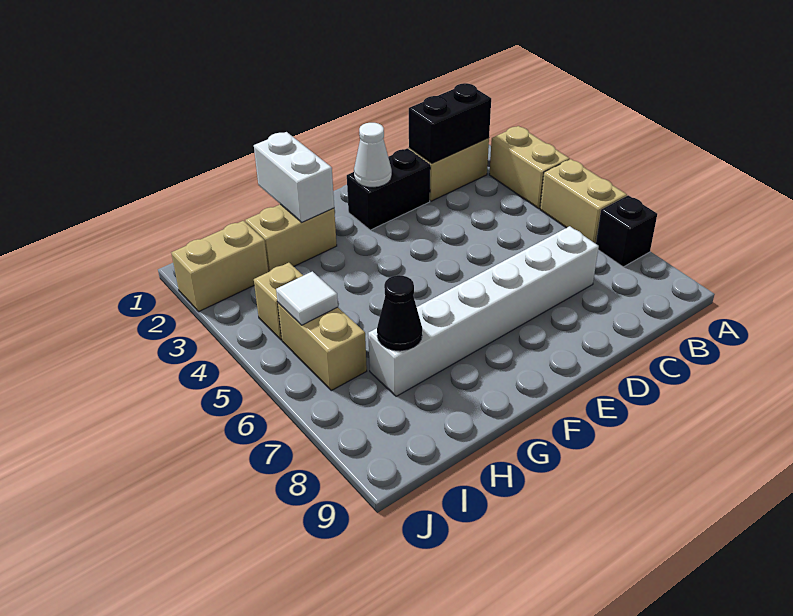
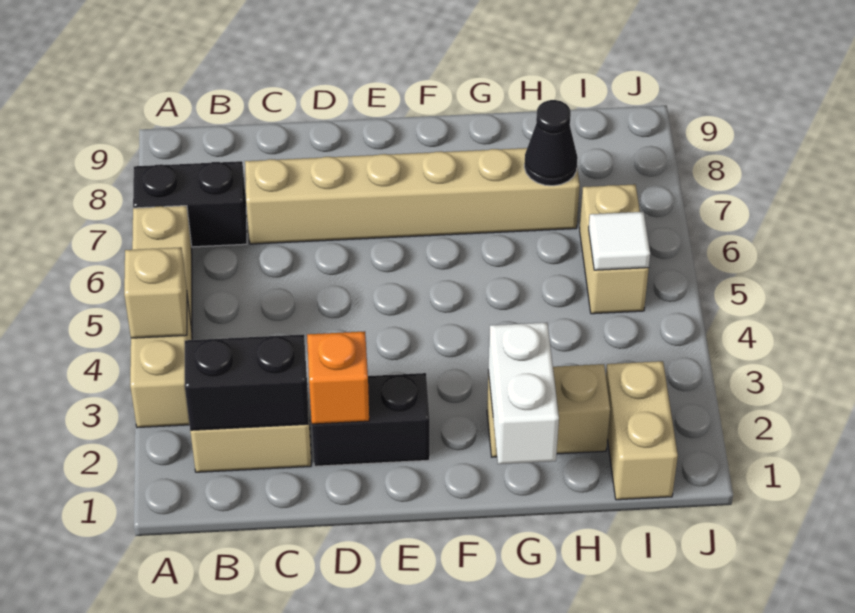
black brick A7 level 1 -> black brick A7:B7 level 1
white brick C7:H7 level 1 -> tan brick C7:H7 level 1
none -> orange brick D2 level 2
white cone E2 level 2 -> none
tan brick I2:J2 level 1 -> tan brick I1:I2 level 1
tan brick I4 level 1 -> tan brick A4 level 2

